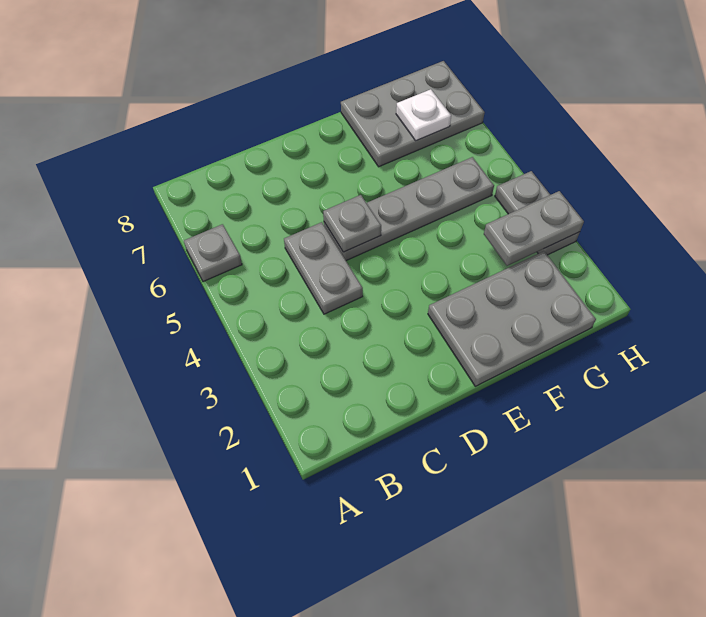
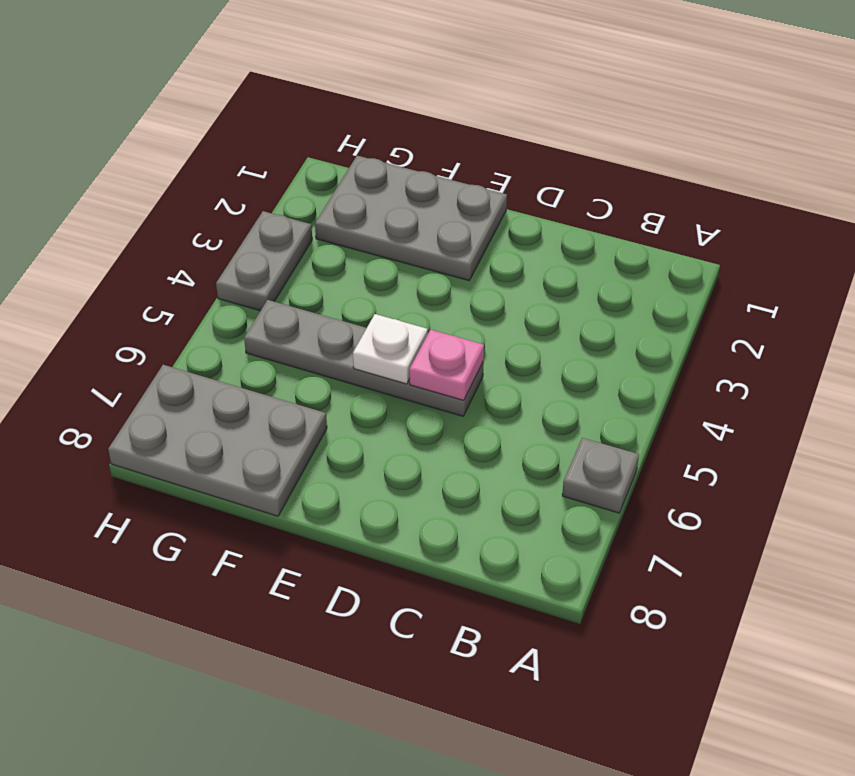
grey plate C4:C5 level 1 -> none
grey plate D5 level 2 -> pink plate D5 level 2
grey plate G3:H3 level 2 -> none
white plate G7 level 2 -> white plate E5 level 2

